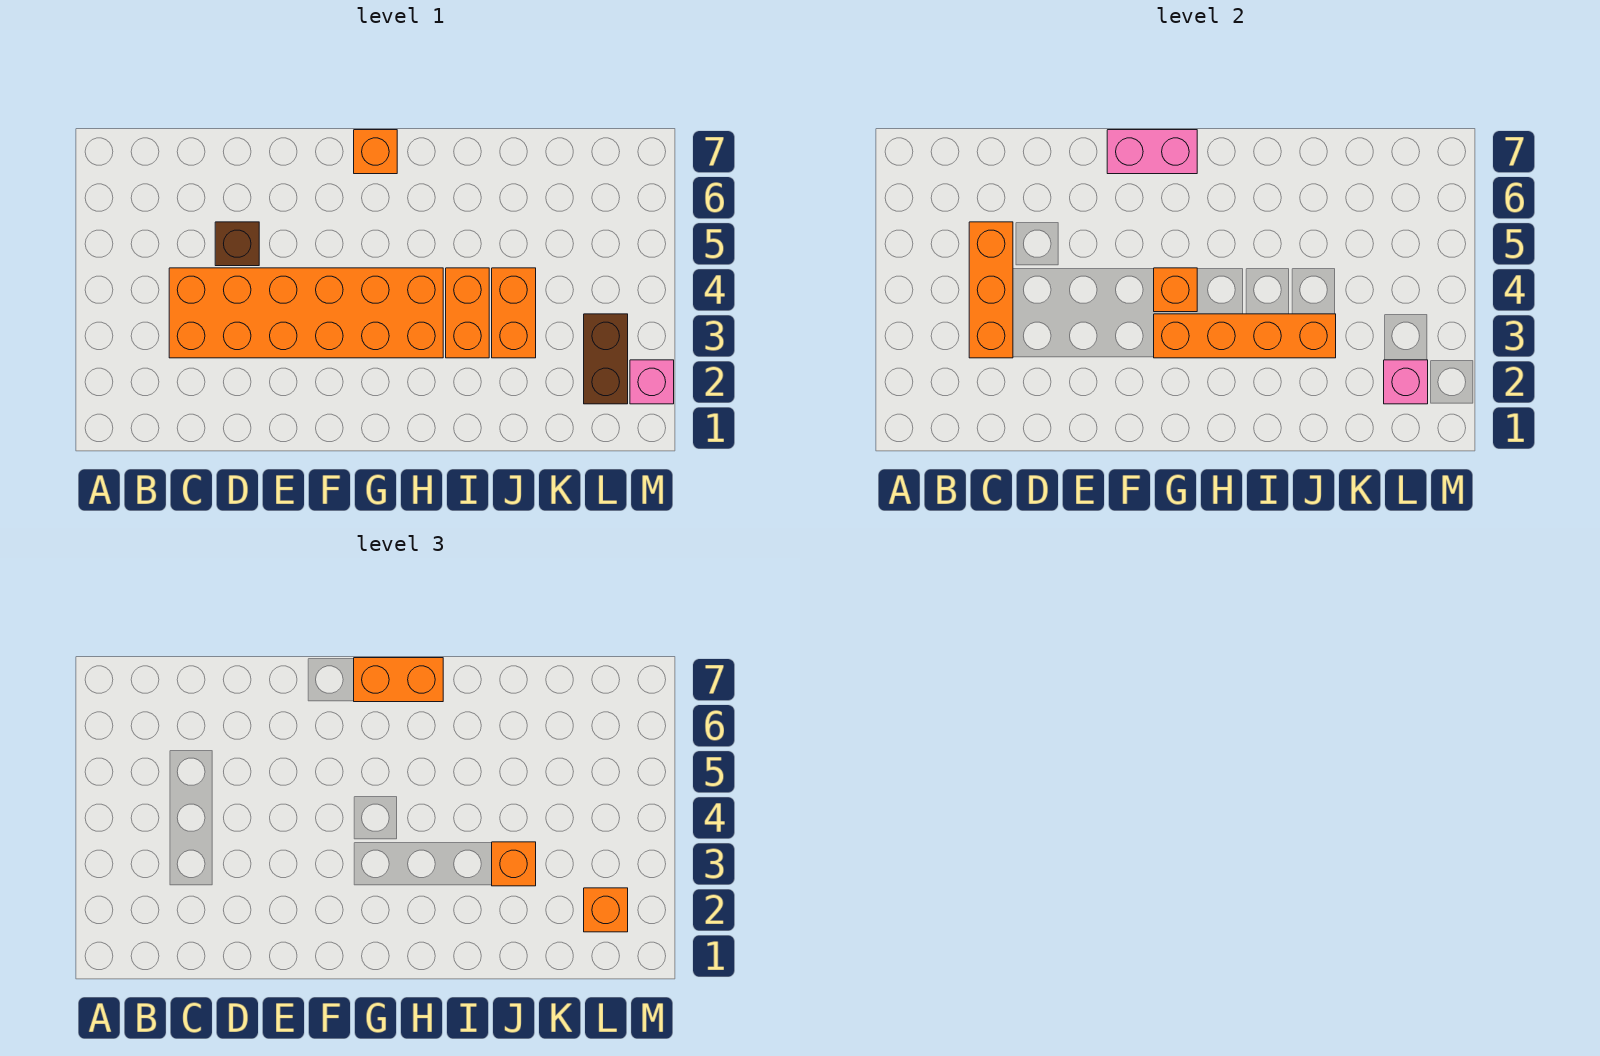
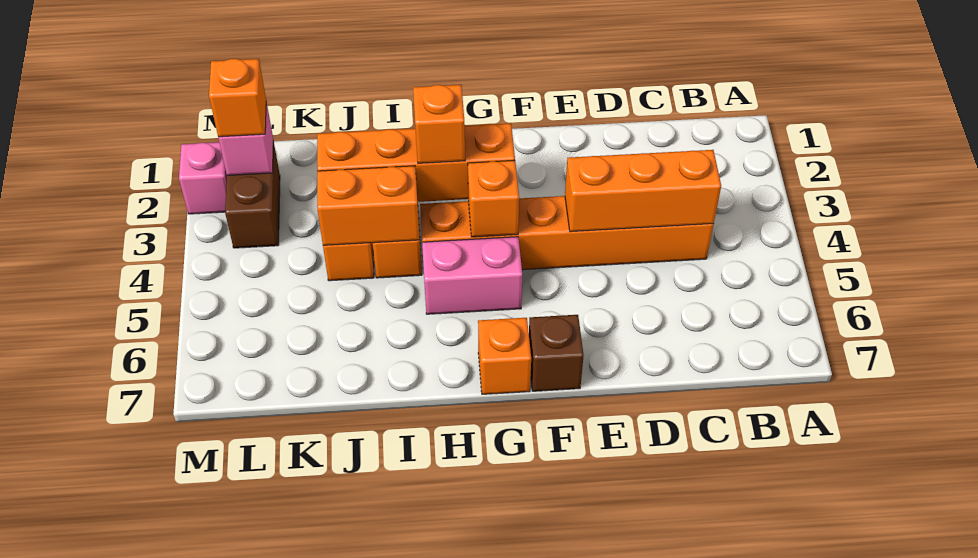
orange brick C3:H4 level 1 -> orange brick C4:H4 level 1
orange brick C3:C5 level 2 -> orange brick C4:E4 level 2
brown brick D5 level 1 -> brown brick F7 level 1
pink brick F7:G7 level 2 -> pink brick G5:H5 level 1
orange brick G7:H7 level 3 -> orange brick I4:J4 level 2
orange brick J3 level 3 -> orange brick H3 level 3

